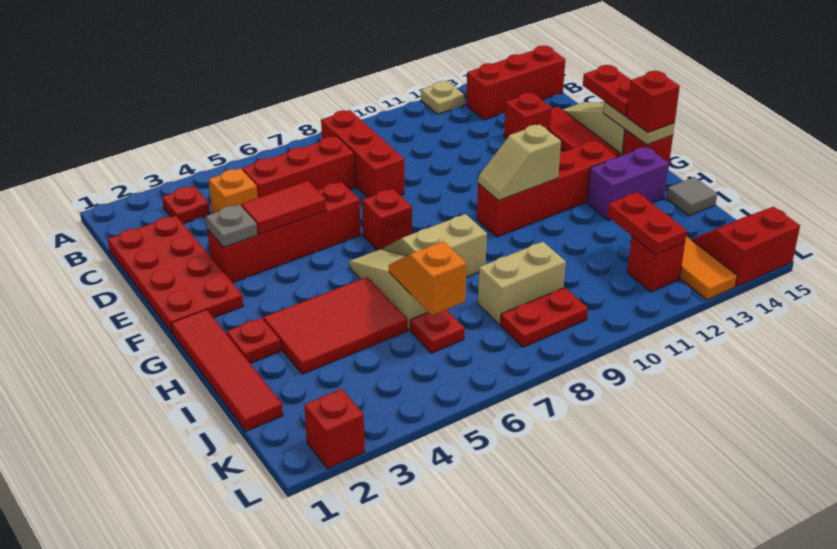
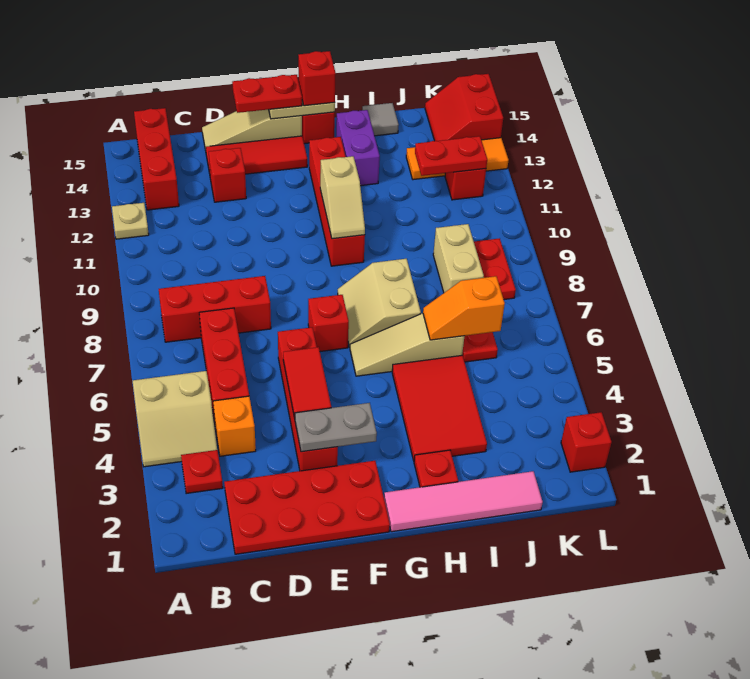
none -> tan slope A4:B5 level 1 top 5
grey plate E3 level 2 -> grey plate E3:F3 level 2
red tile G1:J1 level 1 -> pink tile G1:J1 level 1

